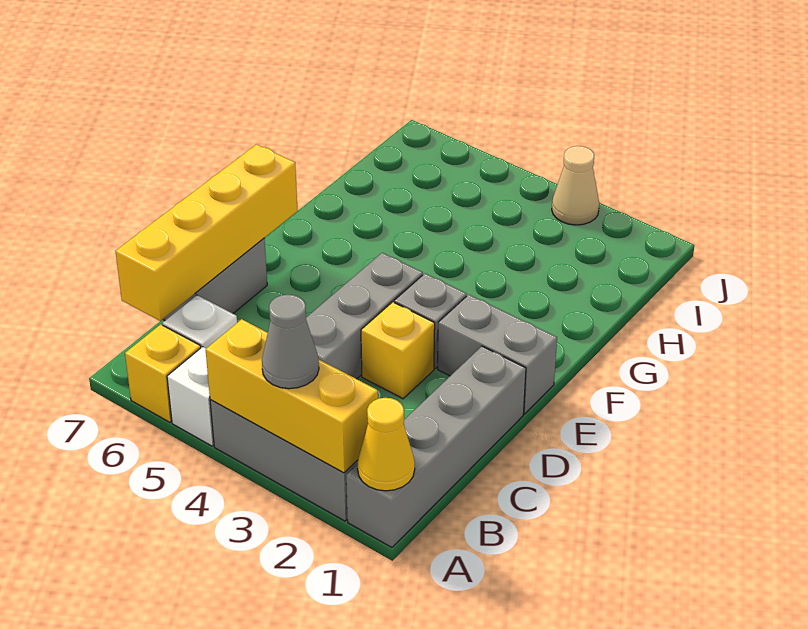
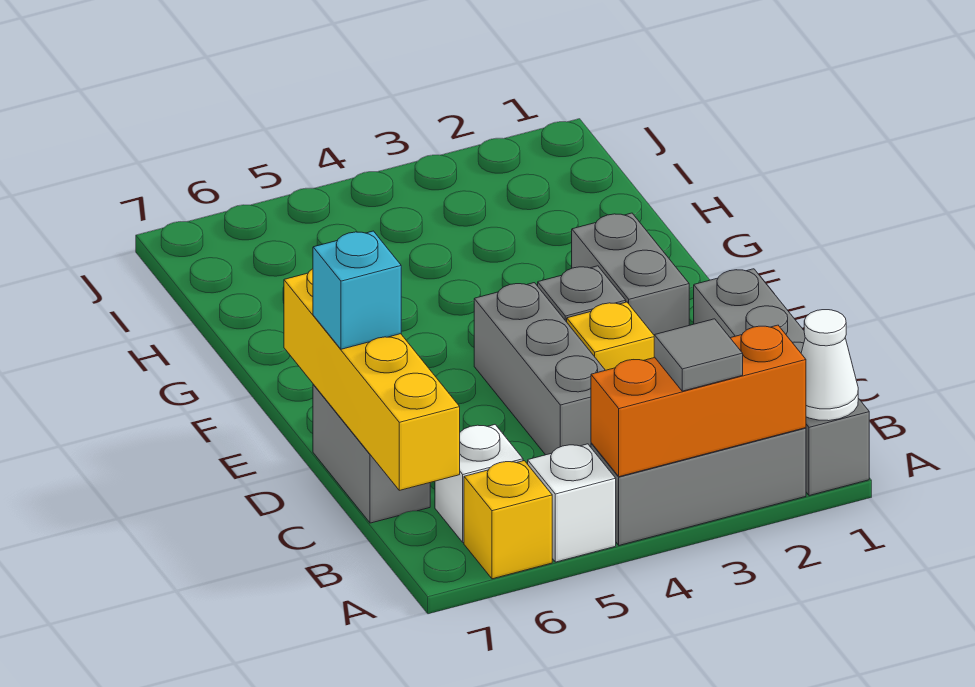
yellow cone A1 level 2 -> white cone A1 level 2
yellow brick A2:A4 level 2 -> orange brick A2:A4 level 2
grey cone A3 level 3 -> grey tile A3 level 3
none -> cyan brick D7 level 3
grey brick E1:E2 level 1 -> grey brick E2:F2 level 1
tan cone J3 level 1 -> none

